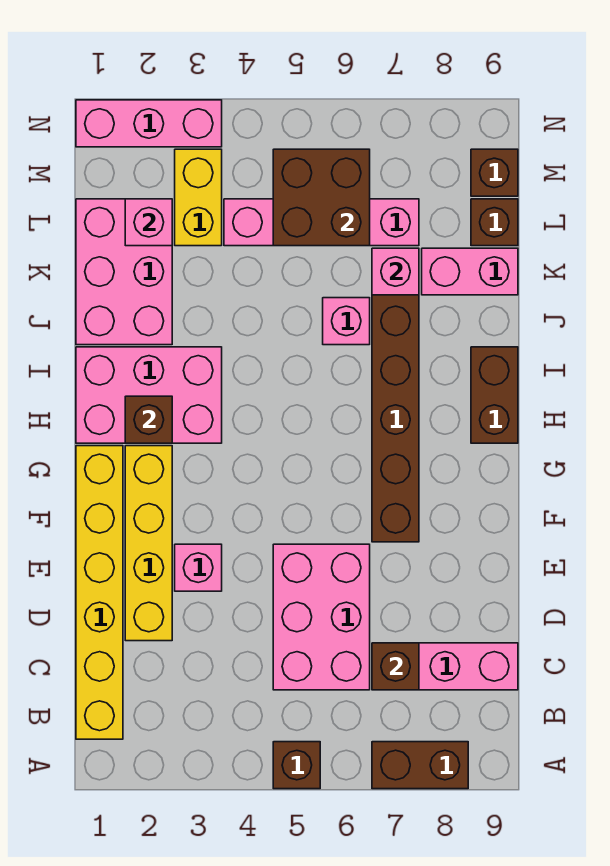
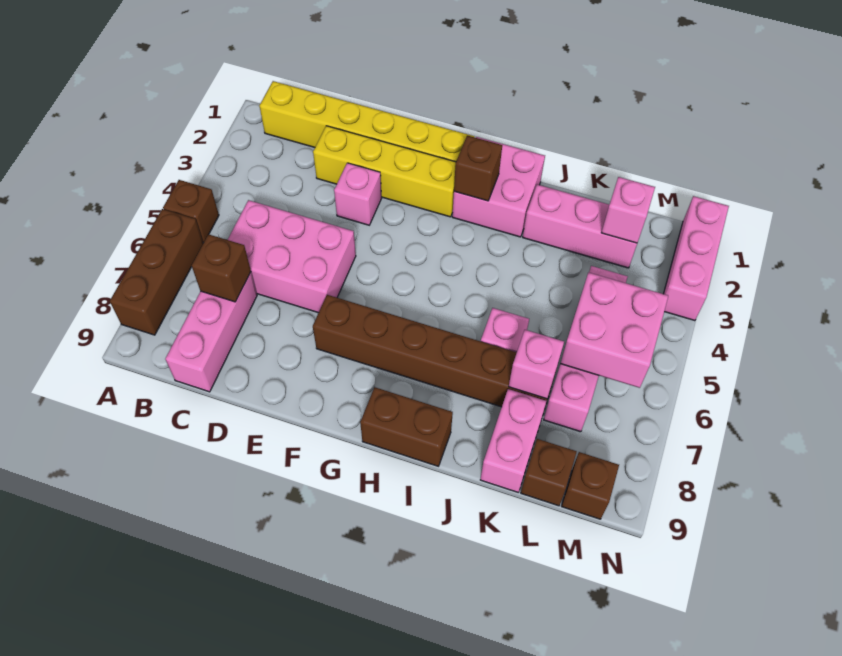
brown brick A7:A8 level 1 -> brown brick A6:A8 level 1
pink brick H1:I3 level 1 -> pink brick H1:I2 level 1
pink brick J1:L2 level 1 -> pink brick J2:L2 level 1
yellow brick L3:M3 level 1 -> none
brown brick L5:M6 level 2 -> pink brick L5:M6 level 2

